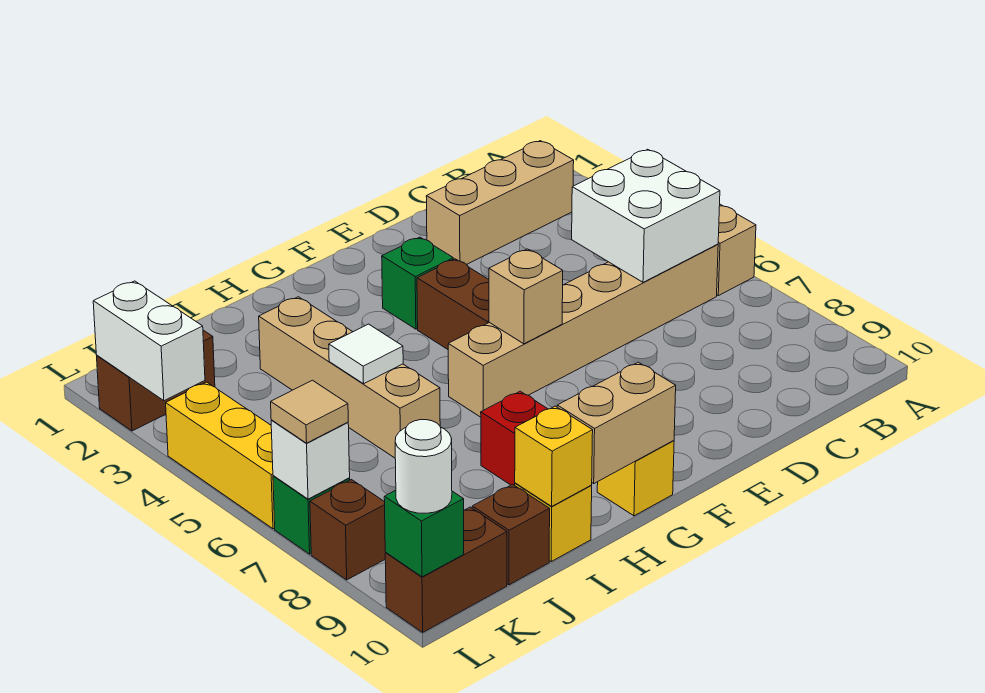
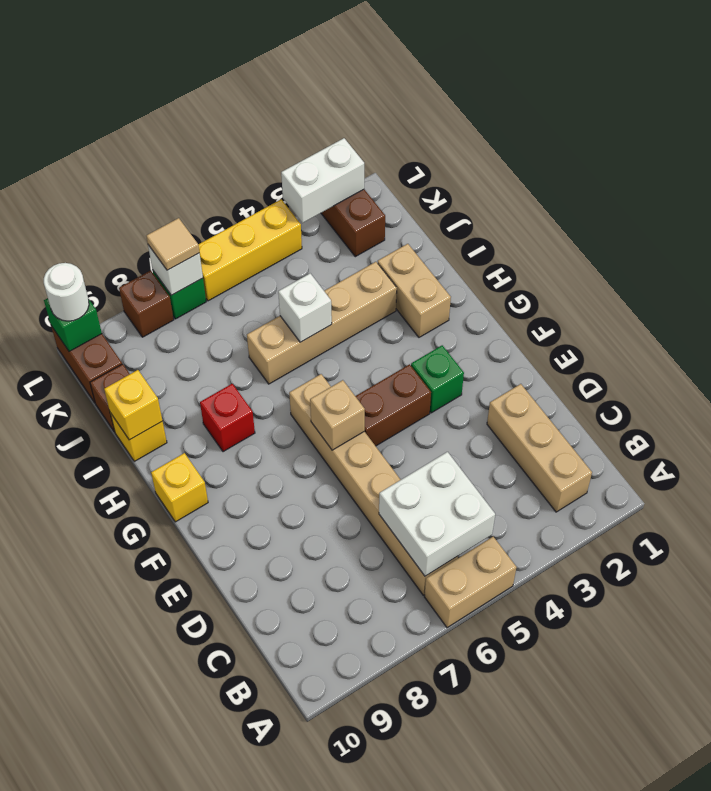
tan brick G10:H10 level 2 -> tan brick H2:I2 level 1
white tile I5 level 2 -> white brick I5 level 2

